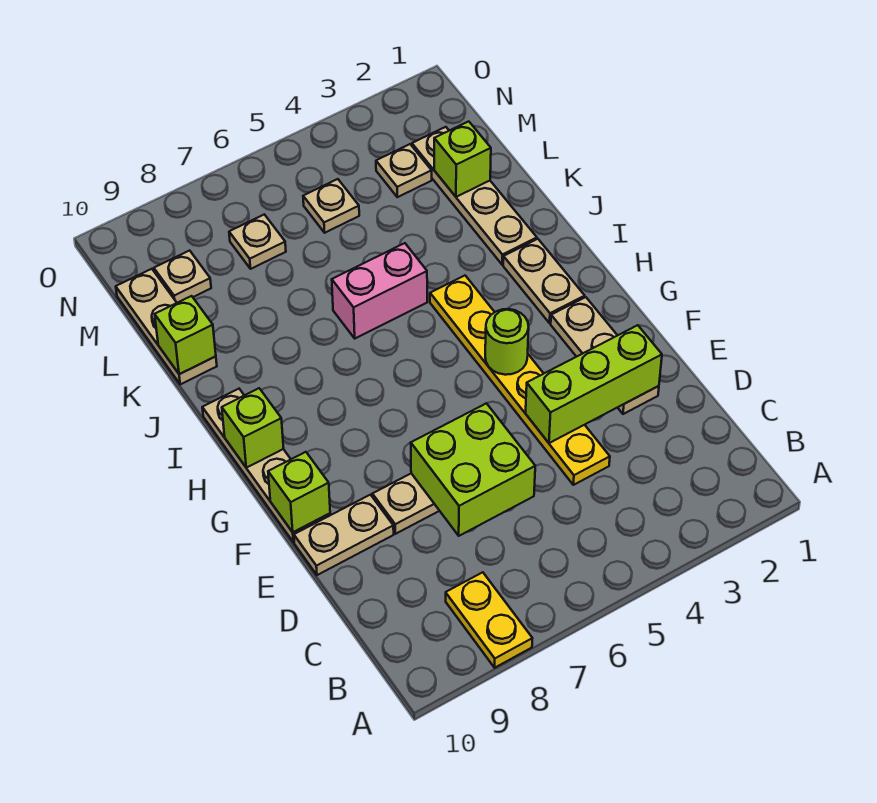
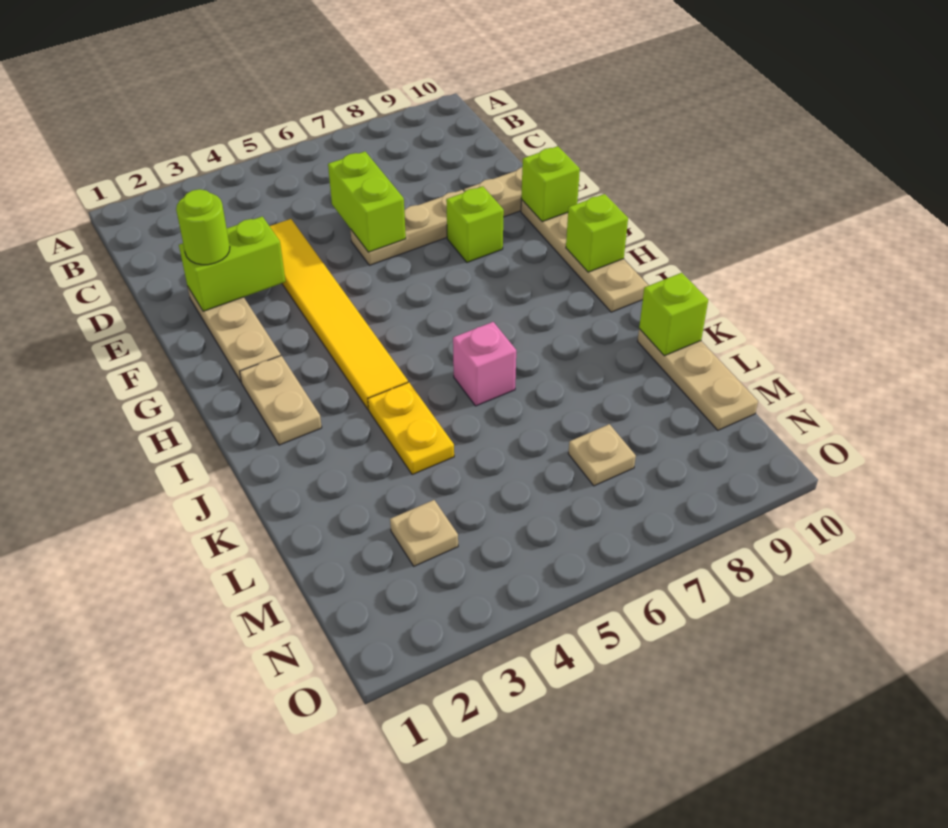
yellow plate A8:B8 level 1 -> yellow plate J4:K4 level 1
yellow plate D4:I4 level 1 -> yellow tile D4:I4 level 1
lime brick D6:E7 level 2 -> lime brick D6:E6 level 2
lime brick E2:E4 level 2 -> lime brick E2:E3 level 2
lime round brick G4 level 2 -> lime round brick E2 level 3
tan plate J2:M2 level 1 -> none
pink brick J5:J6 level 1 -> pink brick J6 level 1
lime brick L2 level 2 -> lime brick F8 level 1
tan plate M5 level 1 -> none
tan plate M9 level 1 -> none

